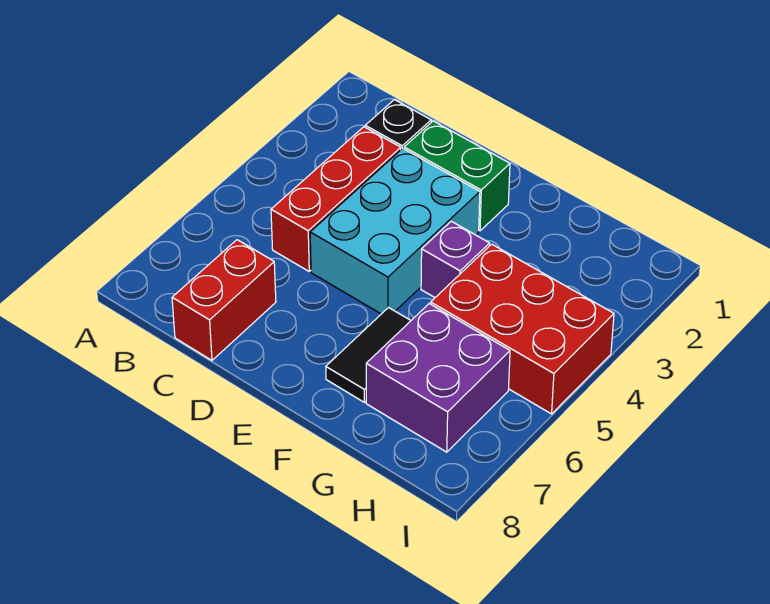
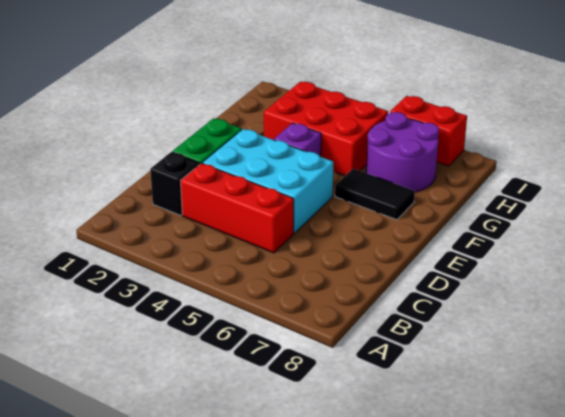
red brick C7:C8 level 1 -> red brick I6:I7 level 1
red brick G4:I5 level 1 -> red brick G3:H5 level 1
purple brick G6:H7 level 1 -> purple round brick G6:H7 level 1

